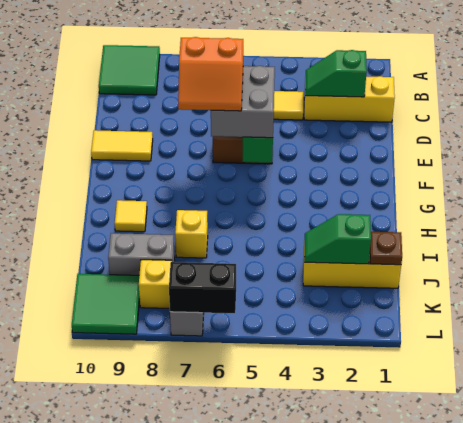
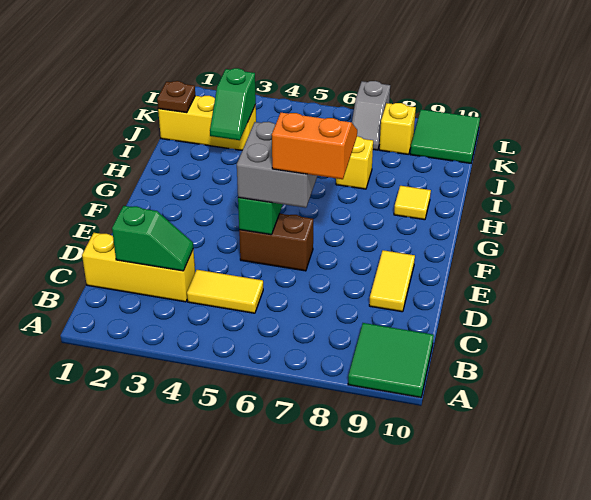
yellow tile E9:E10 level 1 -> yellow tile D9:E9 level 1
green slope J2:J3 level 2 top 2 -> green slope I3:J3 level 2 top J
grey brick J8:J9 level 1 -> none
black brick L6:L7 level 2 -> none

